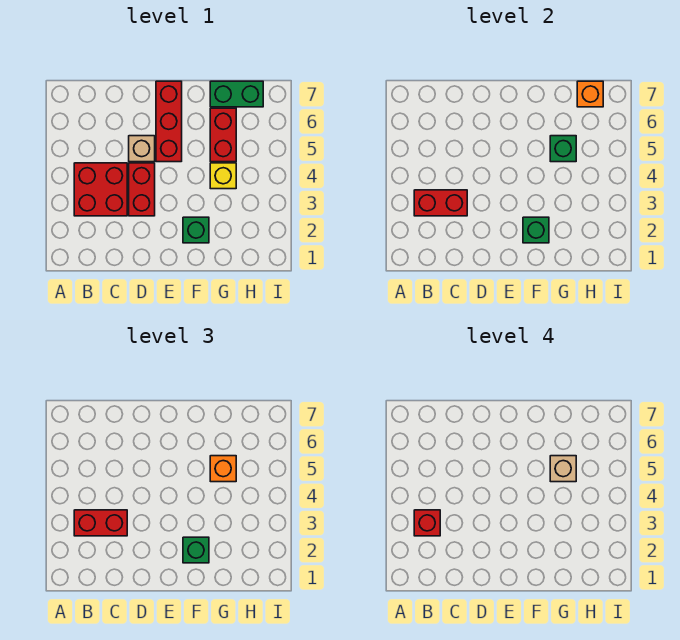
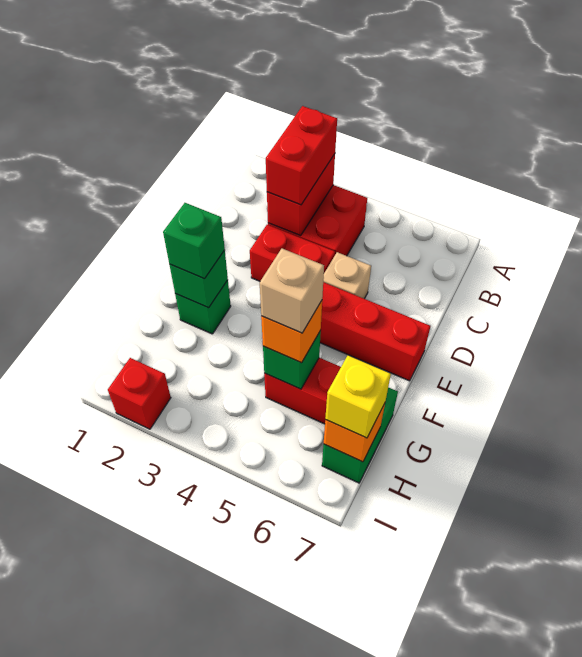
red brick B3 level 4 -> red brick I2 level 1
yellow brick G4 level 1 -> yellow brick H7 level 3

